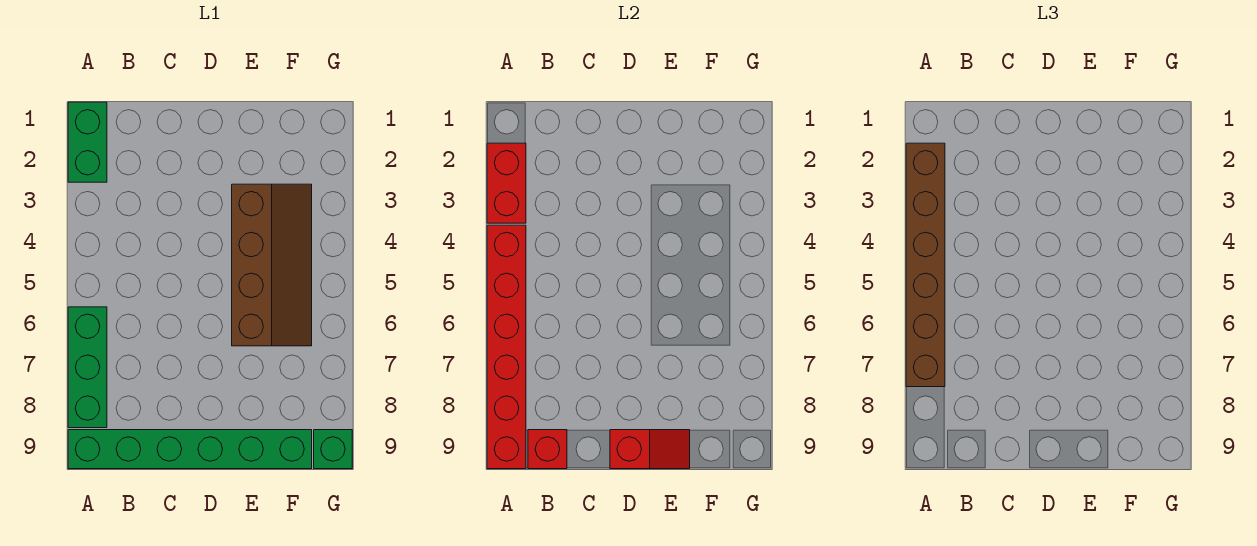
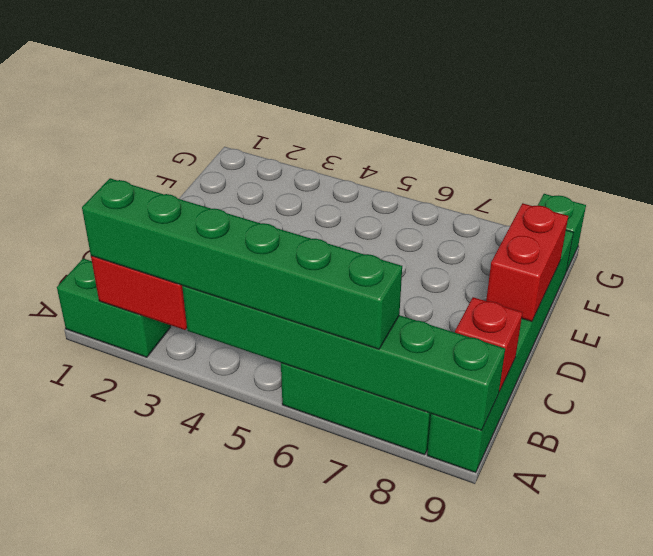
brown brick A2:A7 level 3 -> green brick A2:A7 level 3
red brick A4:A9 level 2 -> green brick A4:A9 level 2
red slope D9:E9 level 2 top D -> red brick D9:E9 level 2
brown slope E3:F6 level 1 top E -> none

